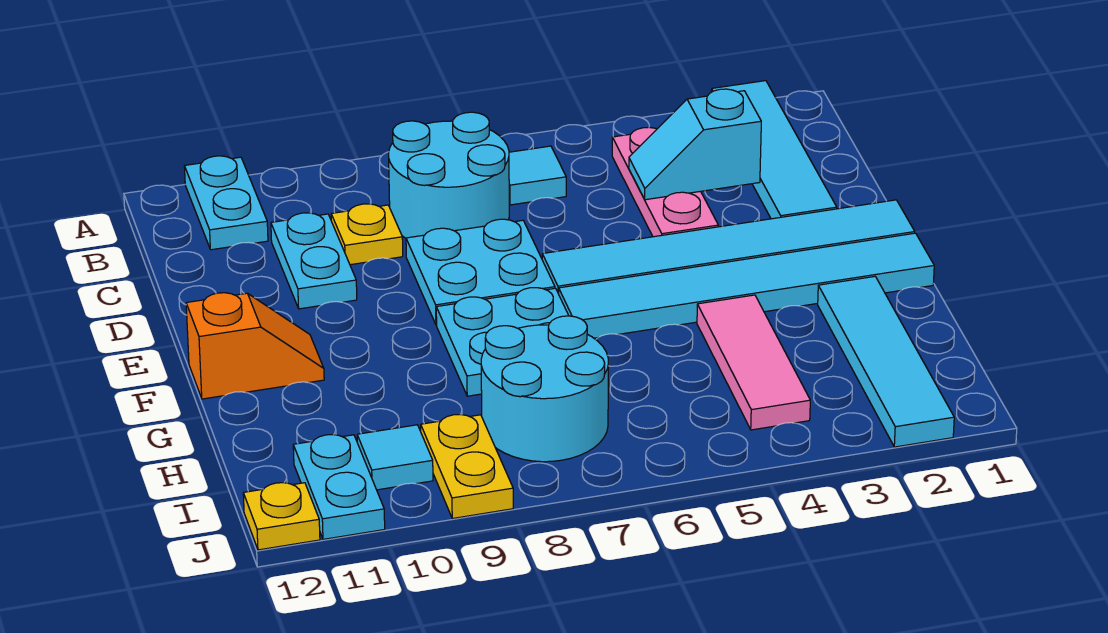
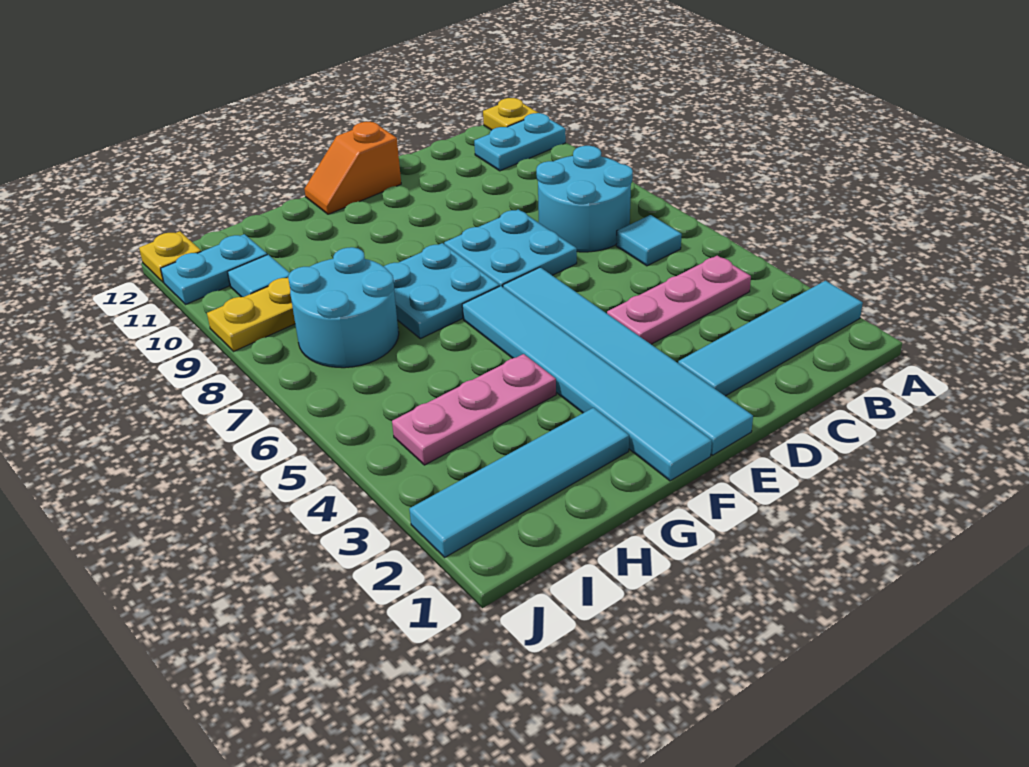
cyan slope C3:C4 level 2 top 3 -> none
yellow plate C9 level 1 -> yellow plate A12 level 1
cyan plate C10:D10 level 1 -> none
orange slope F11:F12 level 1 top 12 -> orange slope E12:F12 level 1 top E
pink tile G4:I4 level 1 -> pink plate G4:I4 level 1

